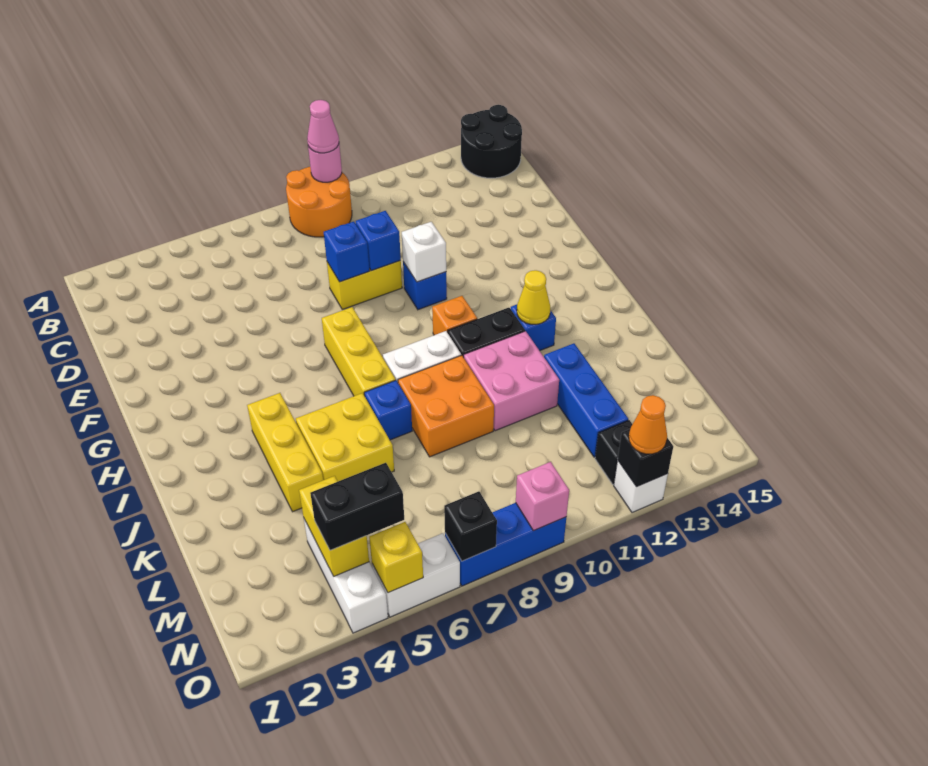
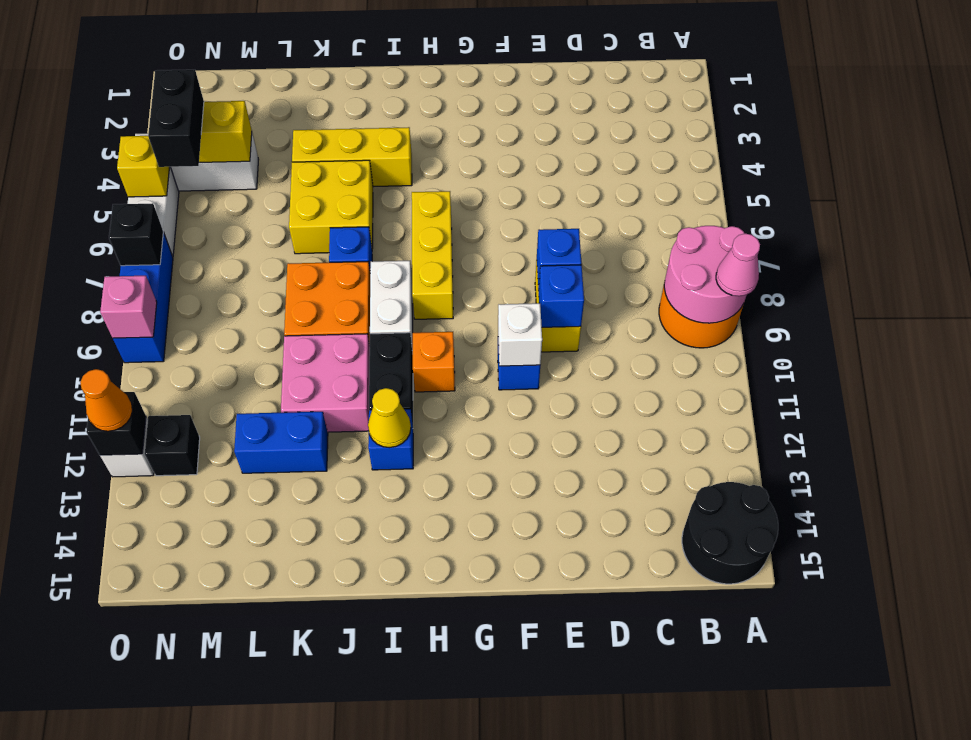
pink round brick A9 level 2 -> pink round brick A8:B9 level 2
yellow brick G7:I7 level 1 -> yellow brick H6:H8 level 1
blue brick K12:M12 level 1 -> blue brick K12:L12 level 1

